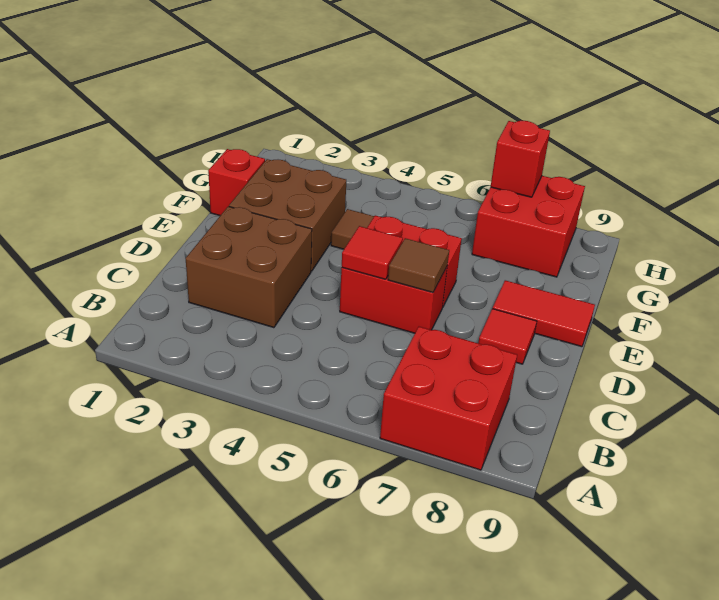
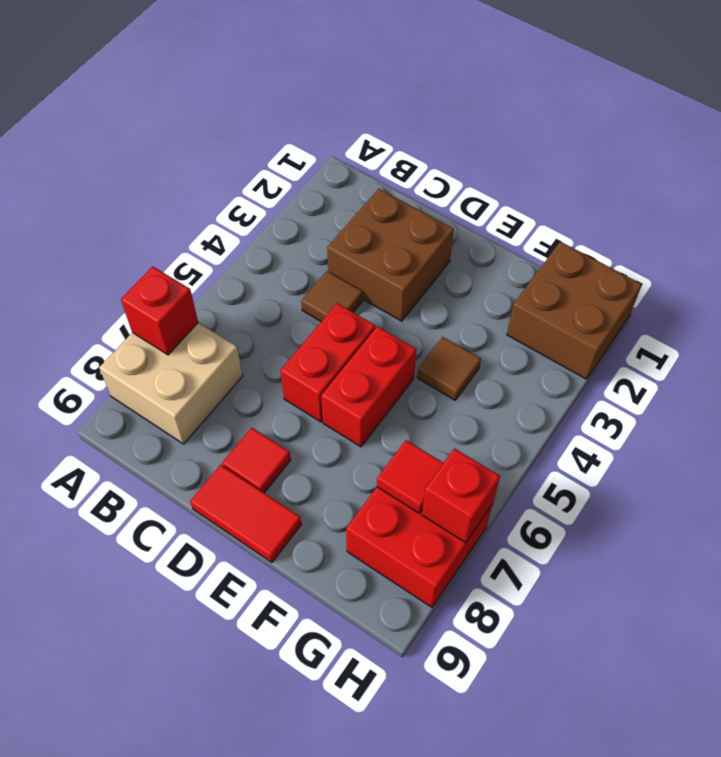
red brick A7:B8 level 1 -> tan brick A7:B8 level 1
red tile D5 level 2 -> red tile G7 level 2
brown tile D6 level 2 -> brown tile C4 level 1
brown brick E2:F3 level 1 -> brown brick G1:H2 level 1
red tile E8:E9 level 1 -> red tile D9:E9 level 1
red brick F1 level 1 -> red brick A7 level 2

